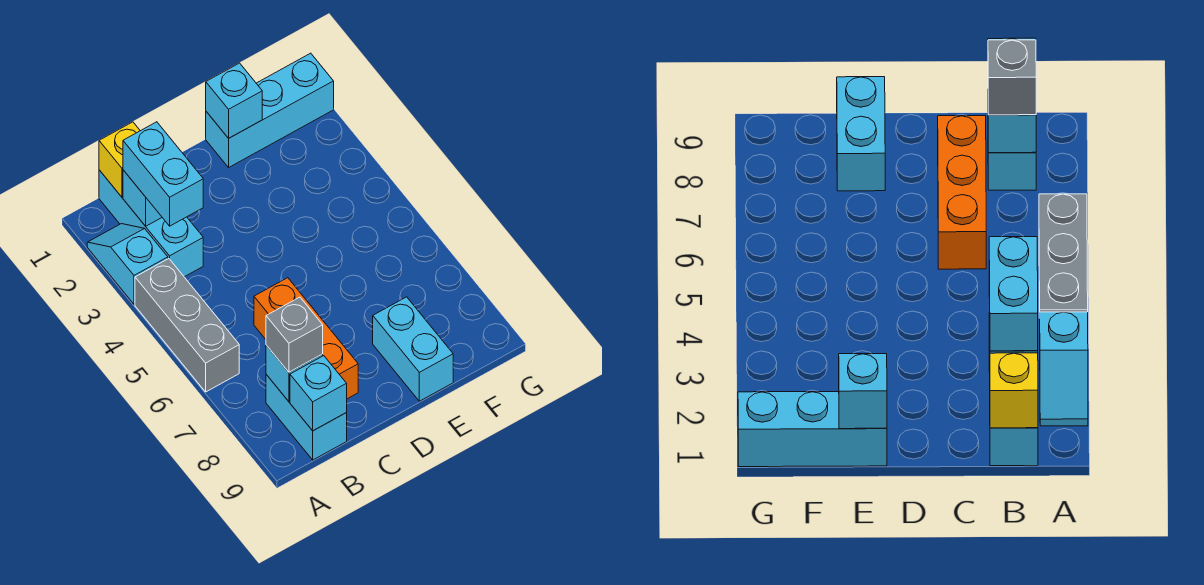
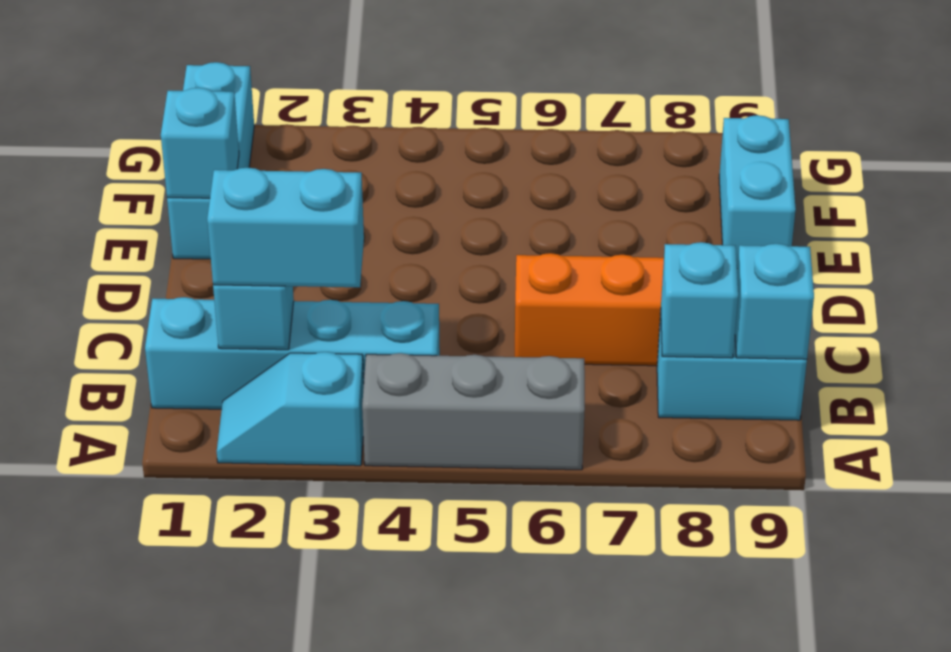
cyan brick B1:B3 level 1 -> cyan brick B1:B4 level 1
yellow brick B1 level 2 -> none
grey brick B8 level 3 -> none
cyan brick E8:E9 level 1 -> cyan brick E9:F9 level 1

